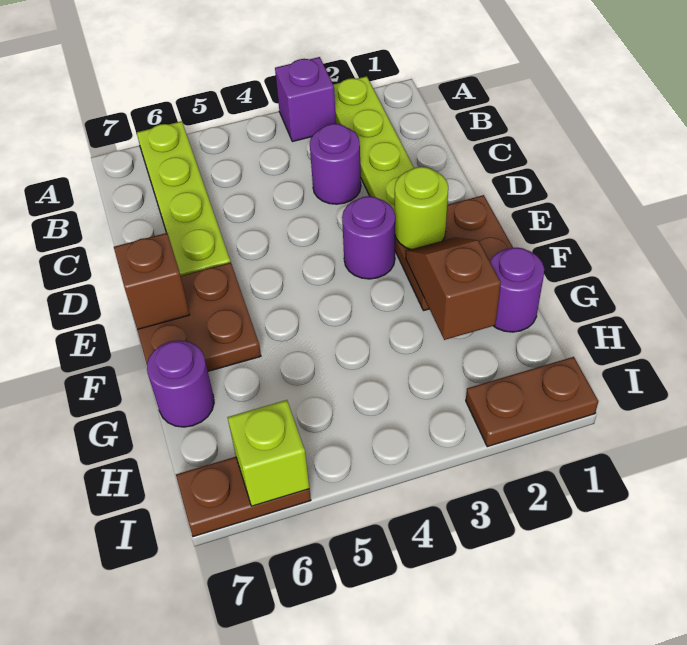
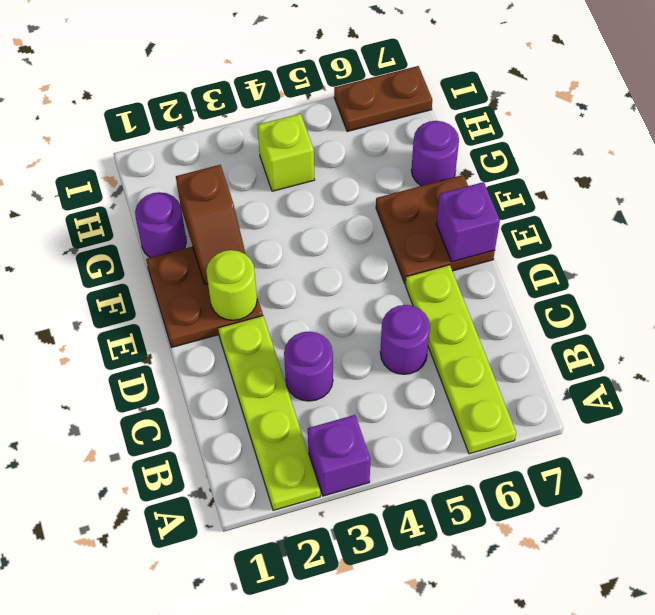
purple round brick E3 level 1 -> purple round brick C5 level 1
brown brick E7 level 2 -> purple brick E7 level 2
brown plate I1:I2 level 1 -> none
lime brick I6 level 2 -> lime brick H4 level 1

